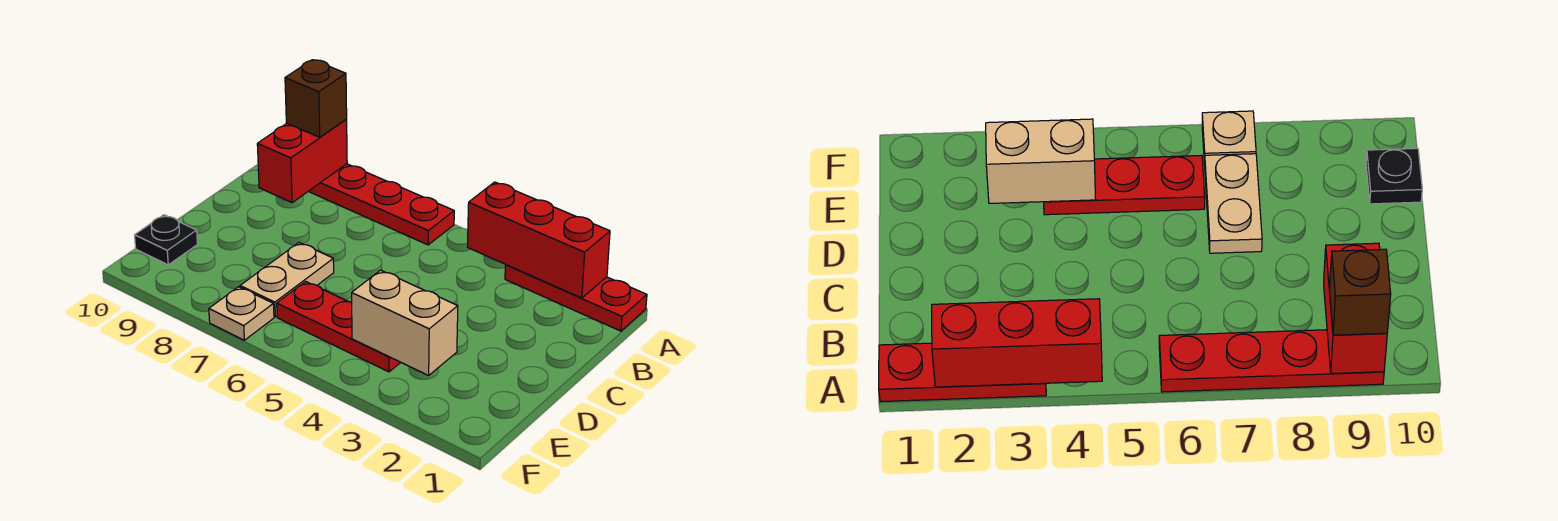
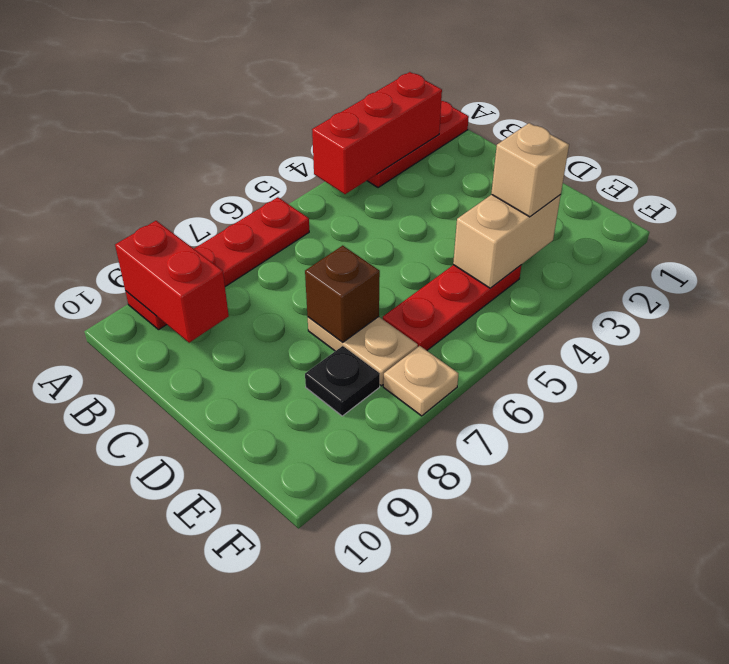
brown brick A9 level 3 -> brown brick D7 level 2
none -> tan brick E3 level 3
black plate E10 level 1 -> black plate E8 level 1

